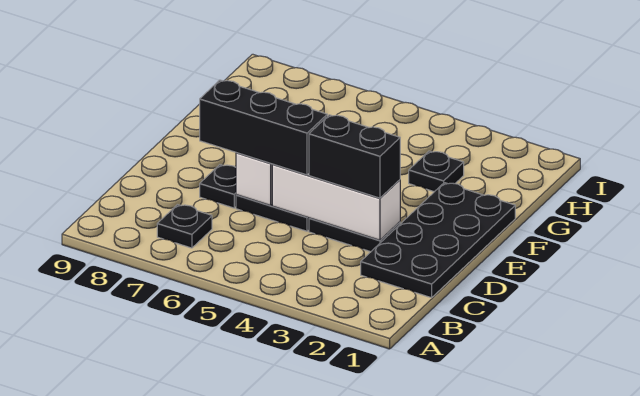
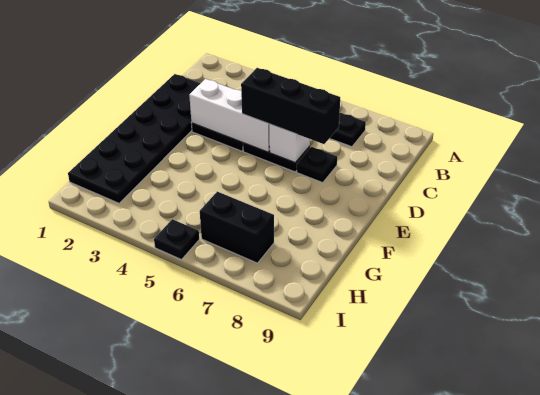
black plate C1:F2 level 1 -> black plate C1:H2 level 1
black brick D3:D4 level 3 -> black brick H6:H7 level 1
black plate G3 level 1 -> black plate I5 level 1

